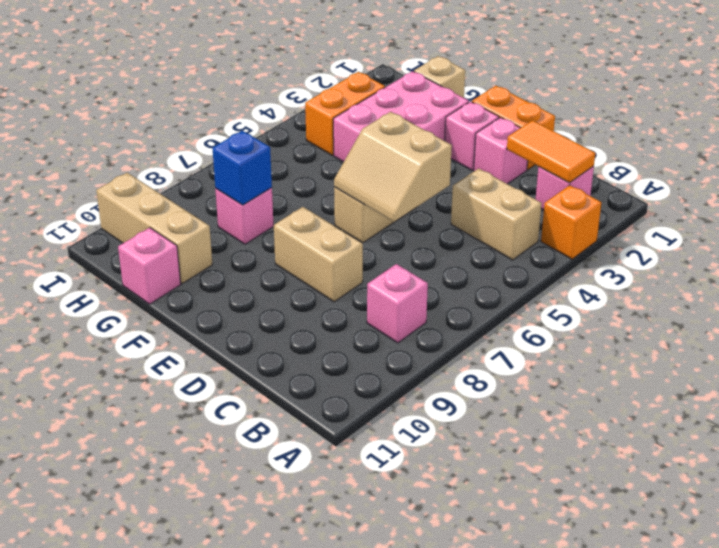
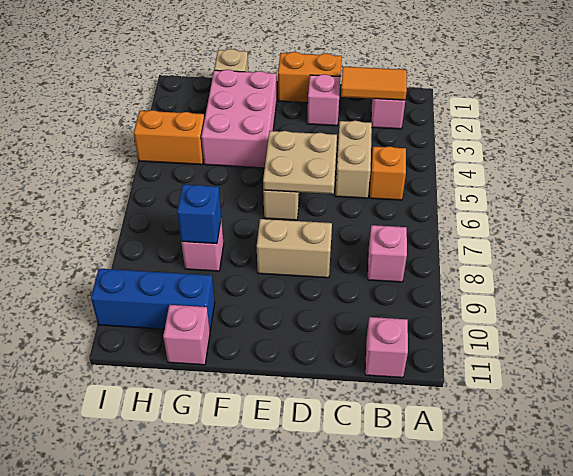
orange brick A3 level 1 -> orange brick B5 level 1
tan brick B4:C4 level 1 -> tan brick C4:C5 level 1
tan slope D5:E6 level 2 top 5 -> tan plate D5:E6 level 2
pink brick E2 level 1 -> pink brick B11 level 1
tan brick G10:I10 level 1 -> blue brick G10:I10 level 1
orange brick H3:H4 level 1 -> orange brick H4:I4 level 1

